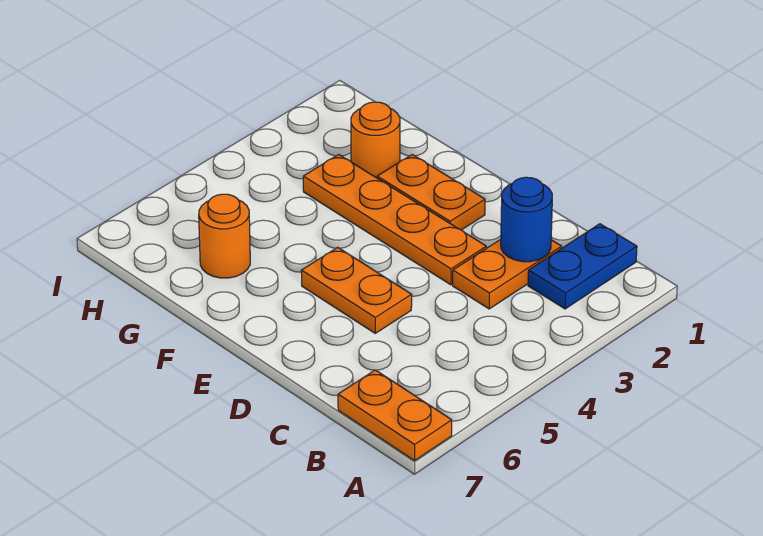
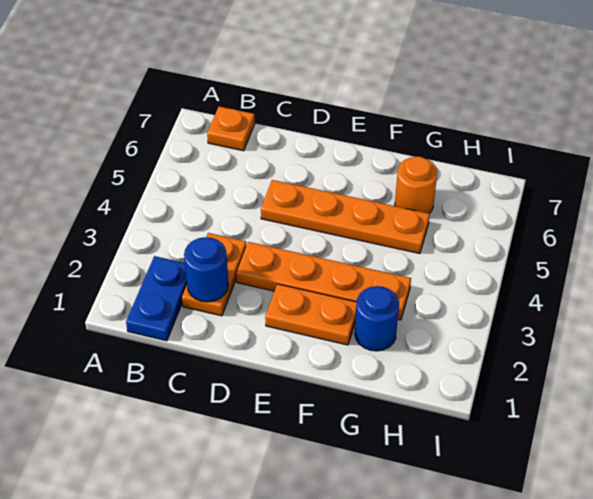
orange plate A7:B7 level 1 -> orange plate B7 level 1
orange plate D5:E5 level 1 -> orange plate D5:G5 level 1
orange round brick G2 level 1 -> blue round brick G2 level 1

